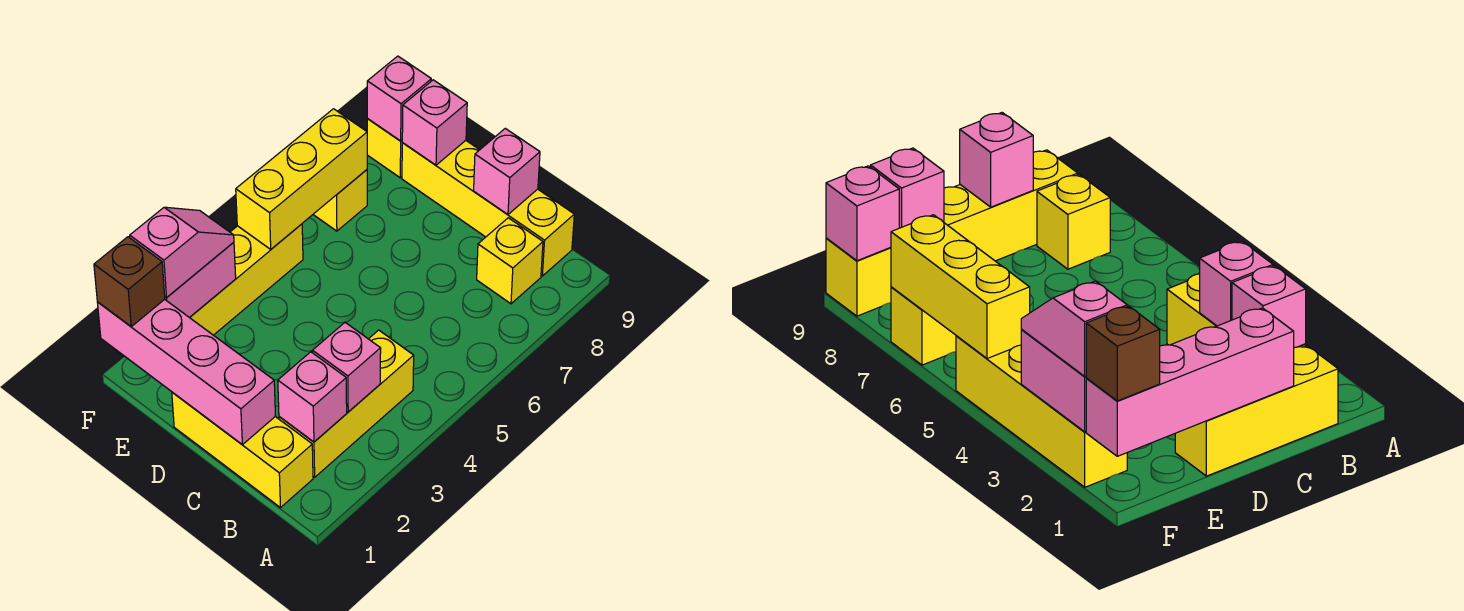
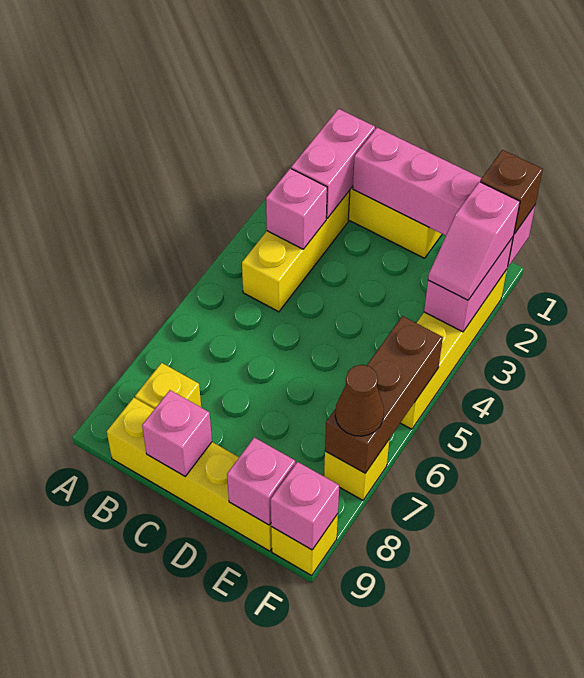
pink brick B2 level 2 -> pink brick B1:B2 level 2
yellow brick F5:F7 level 2 -> brown brick F5:F7 level 2
none -> brown cone F7 level 3

